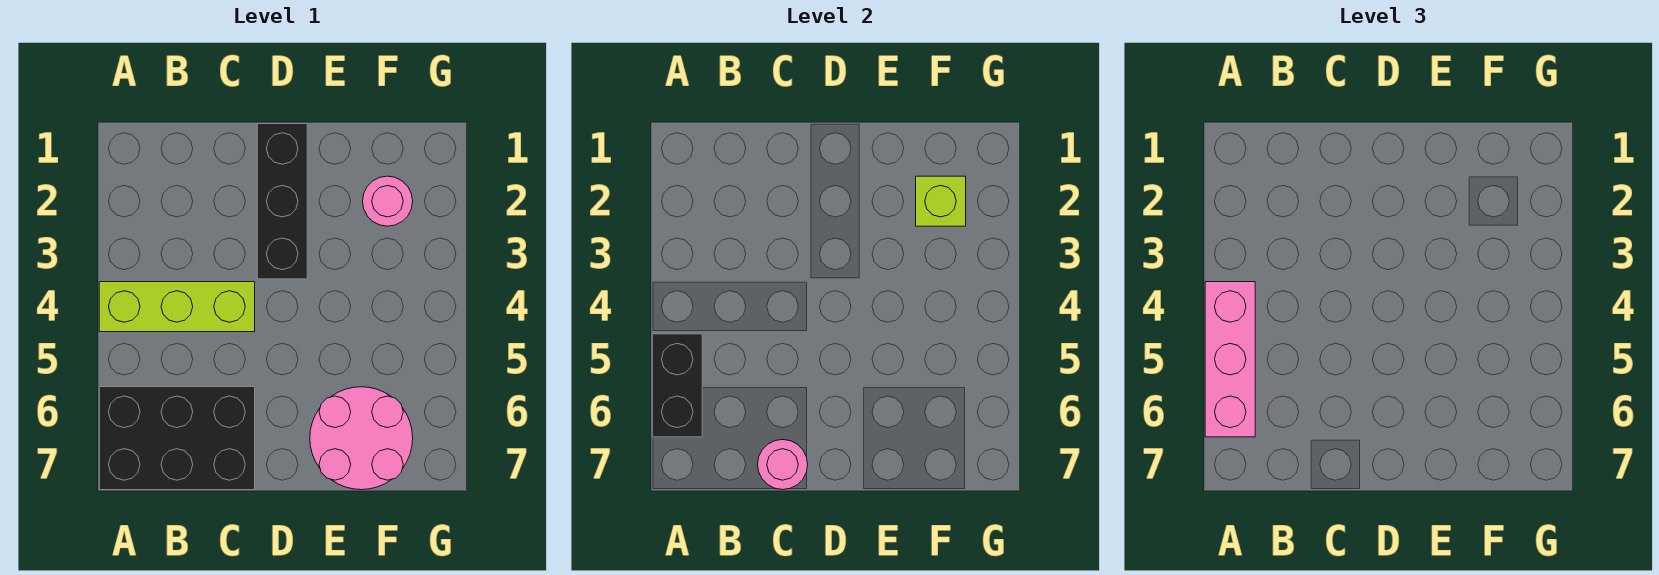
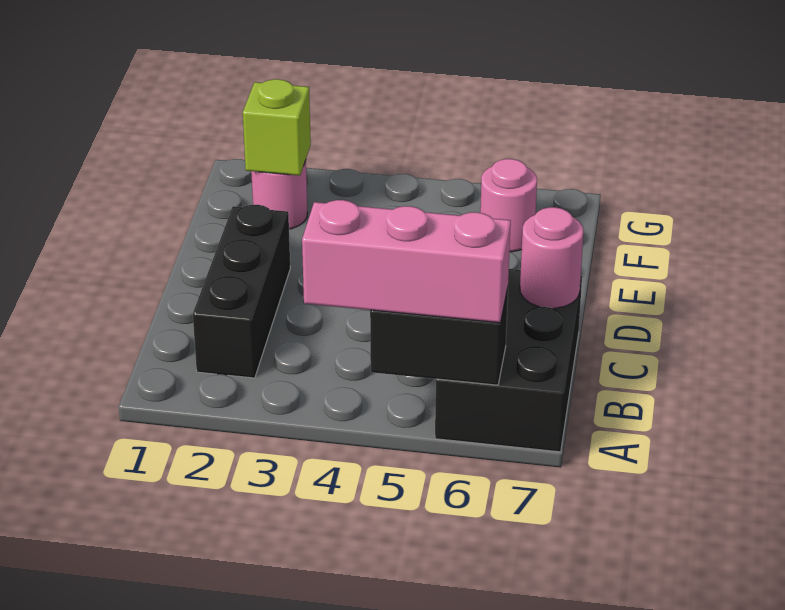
lime brick A4:C4 level 1 -> none
black brick D1:D3 level 1 -> black brick B2:D2 level 1
pink round brick E6:F7 level 1 -> pink round brick F6 level 1

